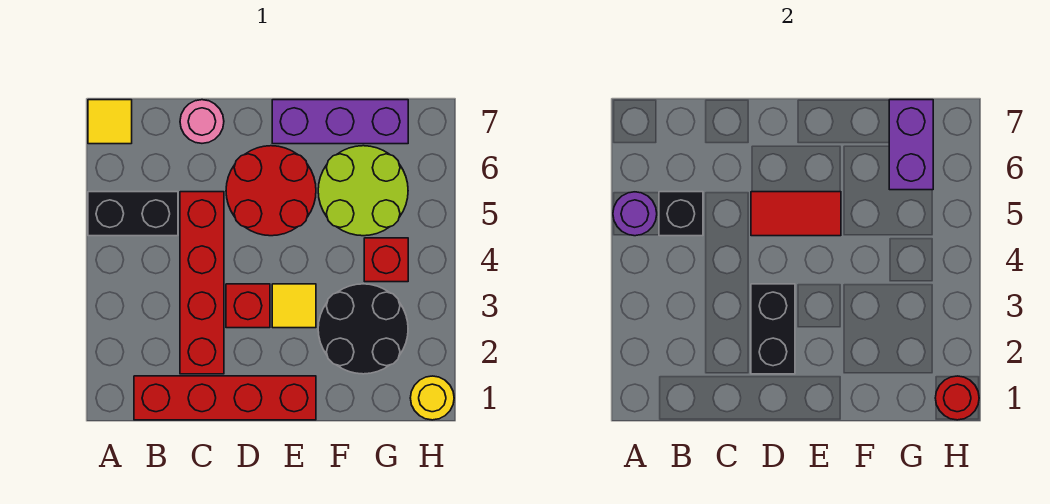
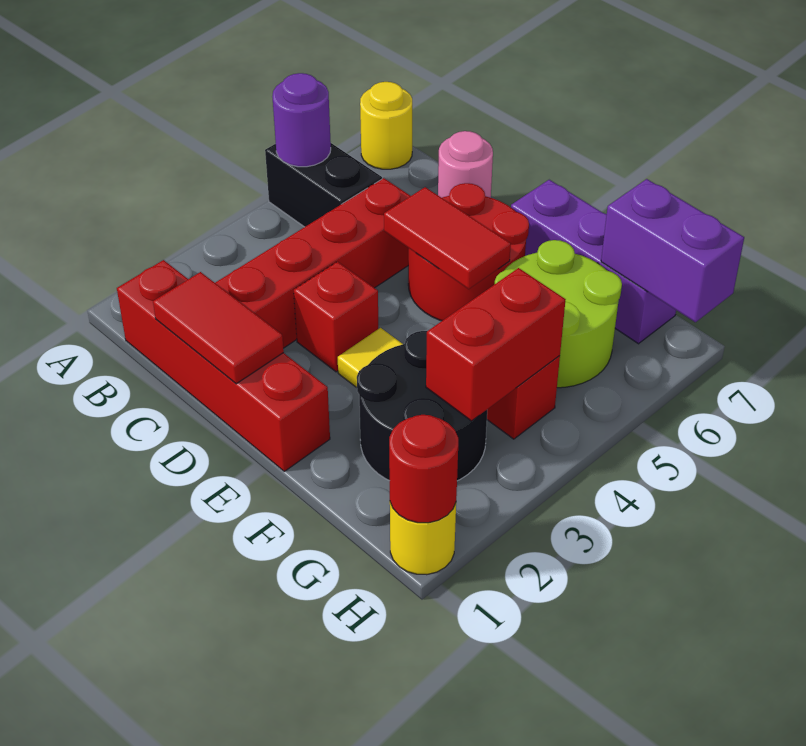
yellow tile A7 level 1 -> yellow round brick A7 level 1
black brick B5 level 2 -> none
none -> red tile C1:D1 level 2
black brick D2:D3 level 2 -> none
none -> red brick G3:G4 level 2
purple brick G6:G7 level 2 -> purple brick G7:H7 level 2

